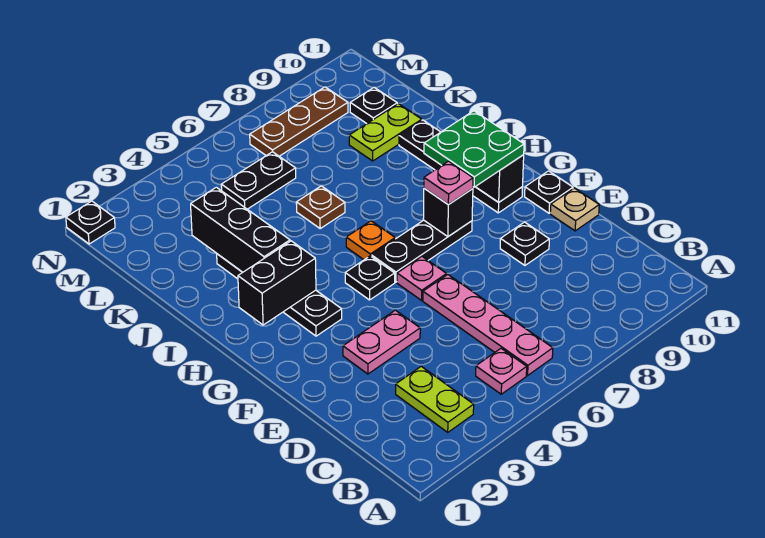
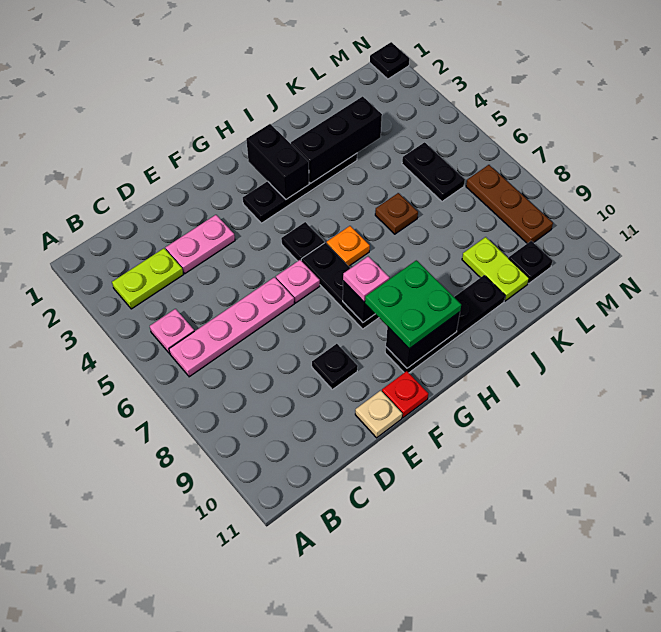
pink plate E3:E4 level 1 -> pink plate D3:E3 level 1
black plate F11 level 1 -> red plate F11 level 1

